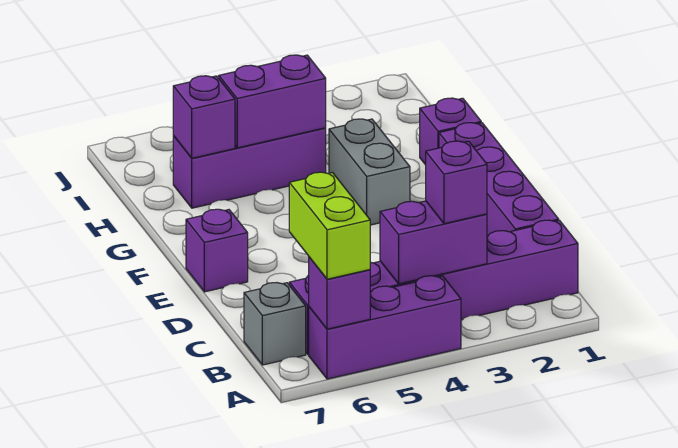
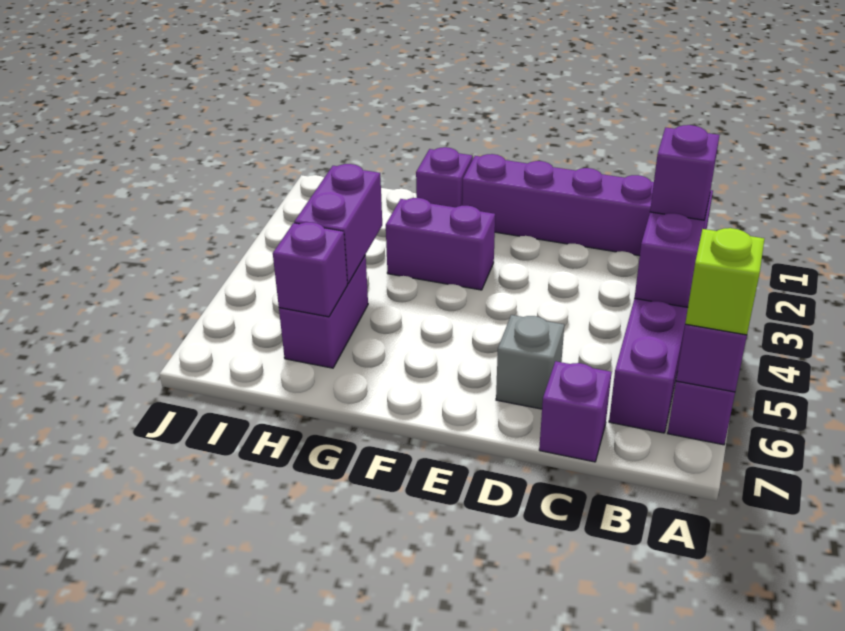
lime brick A6:B6 level 3 -> lime brick A6 level 3
grey brick B7 level 1 -> grey brick D6 level 1
purple brick E7 level 1 -> purple brick C7 level 1
grey brick F3:G3 level 1 -> purple brick F3:G3 level 1
purple brick H4:H6 level 1 -> purple brick H5:H6 level 1

